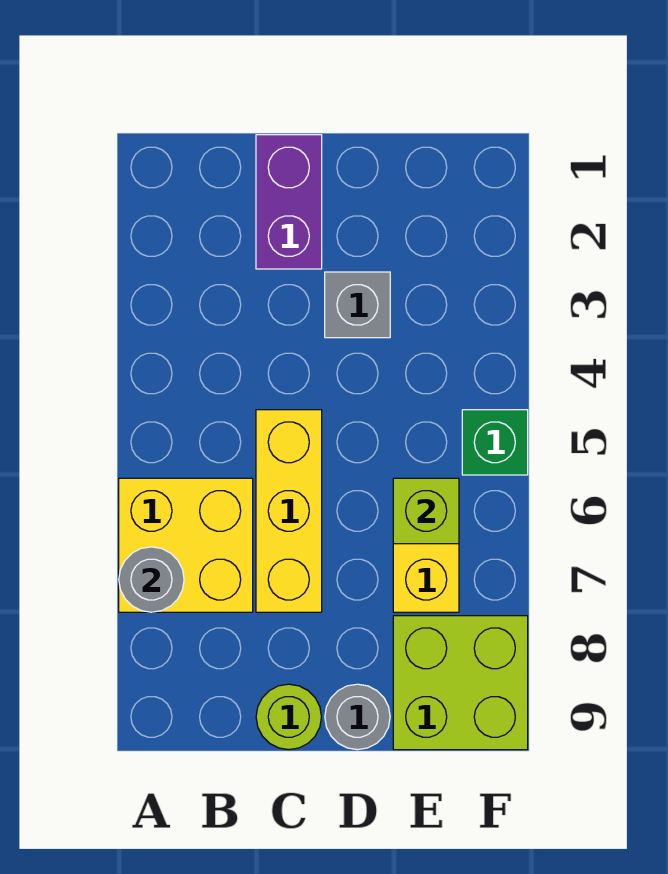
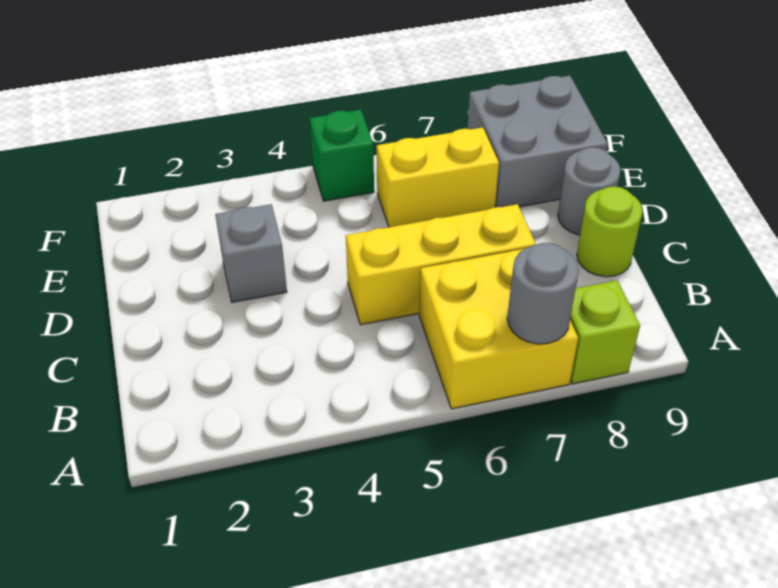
purple brick C1:C2 level 1 -> none
lime brick E6 level 2 -> lime brick A8 level 1
lime brick E8:F9 level 1 -> grey brick E8:F9 level 1

